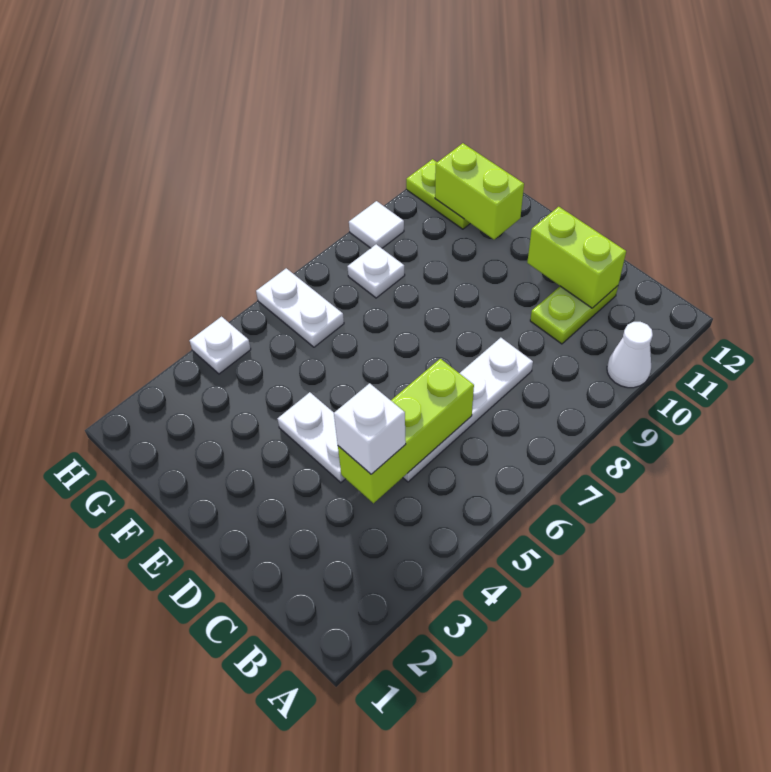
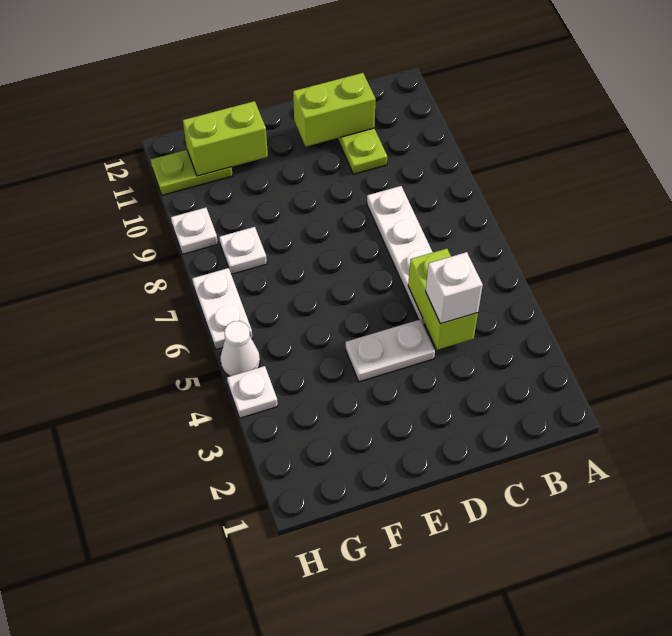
white cone A10 level 1 -> white cone H5 level 1
lime brick C4:C6 level 2 -> lime brick C4:C5 level 2
white plate G6:H6 level 1 -> white plate H6:H7 level 1
white tile H9 level 1 -> white plate H9 level 1

